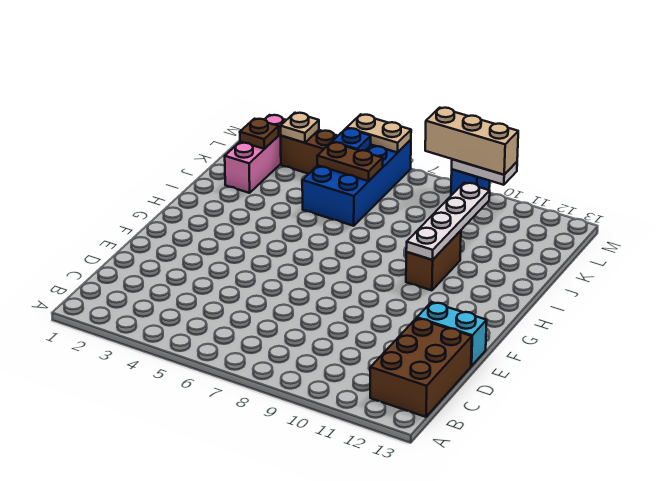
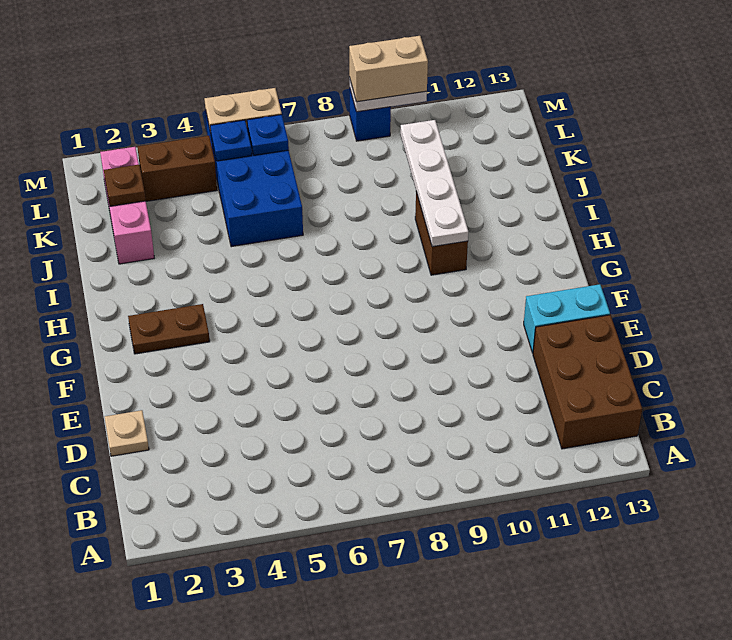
brown plate K5:K6 level 2 -> brown plate G2:G3 level 1
tan plate L3 level 2 -> tan plate D1 level 1
none -> blue plate L6 level 2
tan brick M8:M10 level 3 -> tan brick M9:M10 level 3

